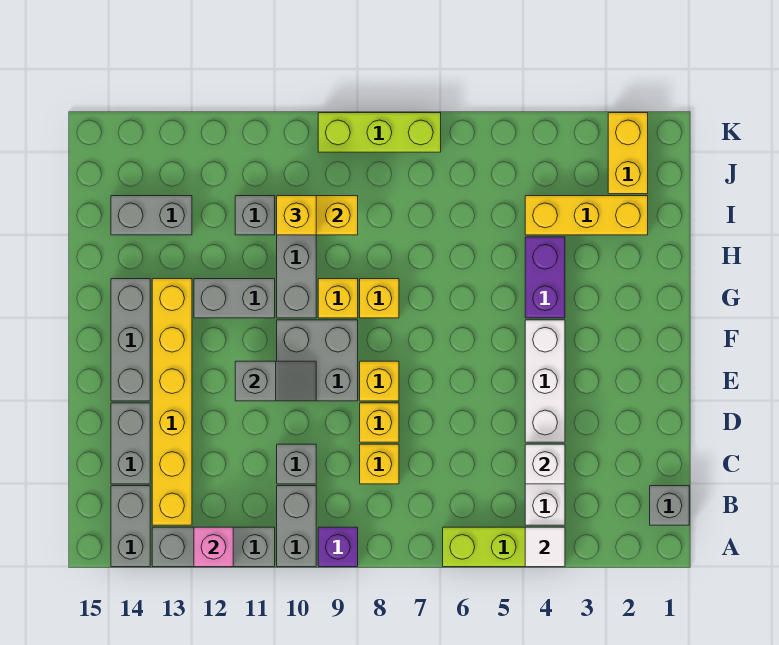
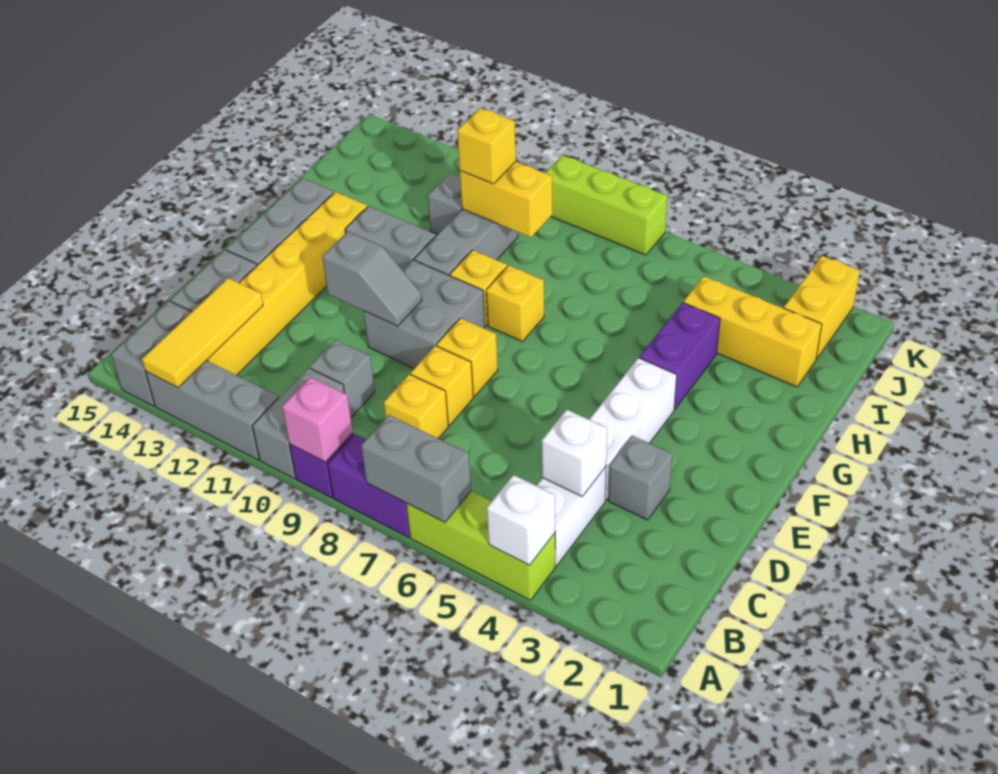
white tile A4 level 2 -> white brick A4 level 2
none -> purple brick A7:A8 level 1
pink brick A12 level 2 -> pink brick A9 level 2
none -> yellow tile A13:C13 level 2
grey brick B1 level 1 -> grey brick D3 level 1
grey brick I13:I14 level 1 -> grey brick A6:A7 level 2

